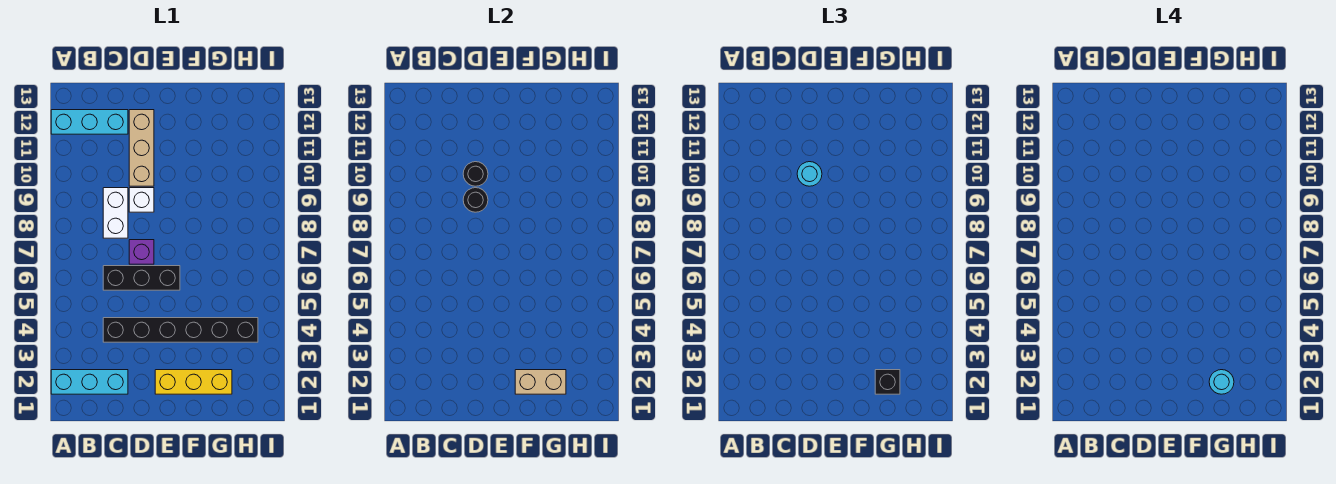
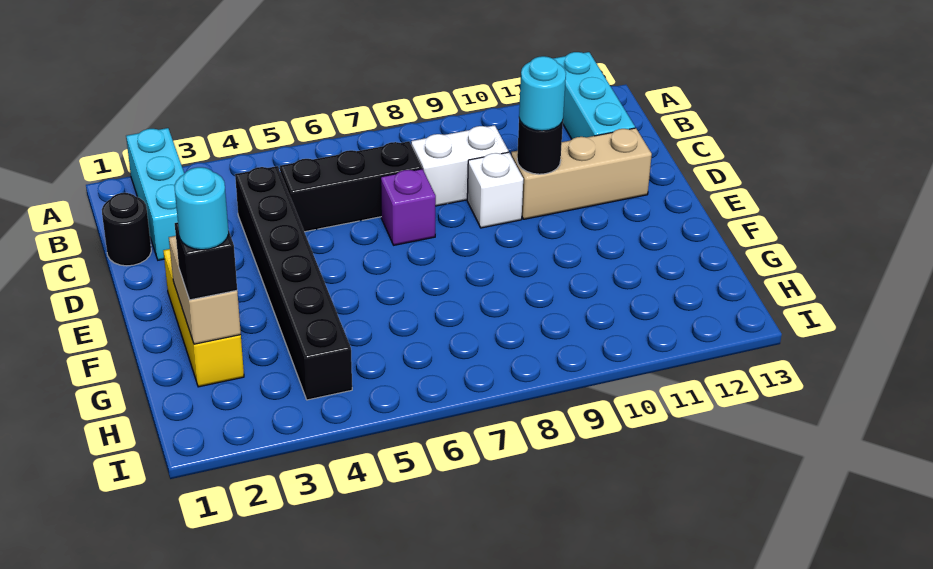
black brick C6:E6 level 1 -> black brick C5:C7 level 1
black round brick D9 level 2 -> black round brick C1 level 1

